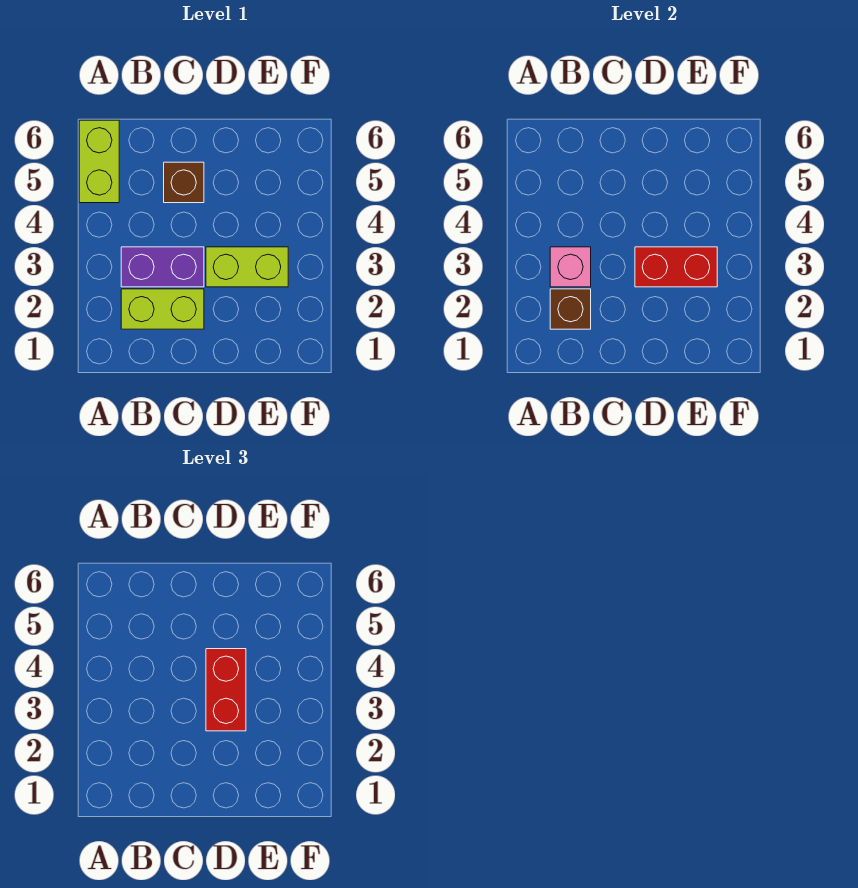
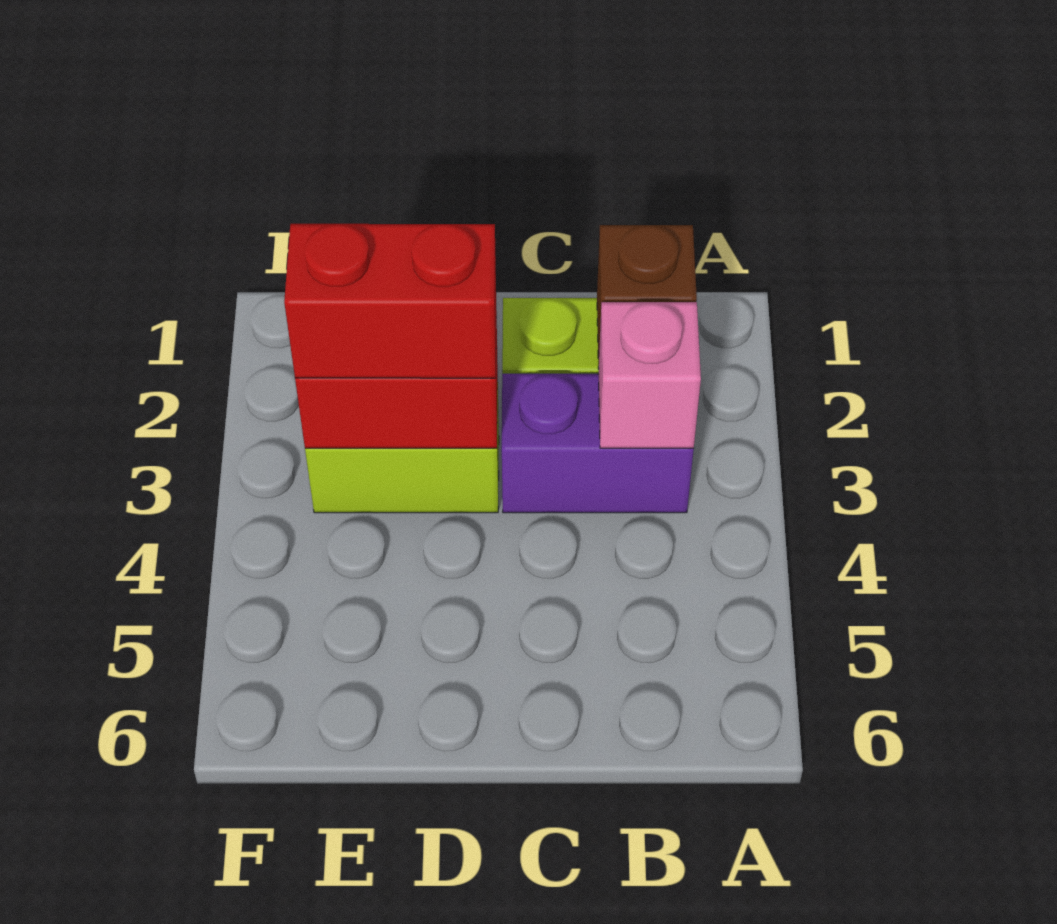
lime brick A5:A6 level 1 -> none
brown brick C5 level 1 -> none
red brick D3:D4 level 3 -> red brick D3:E3 level 3

